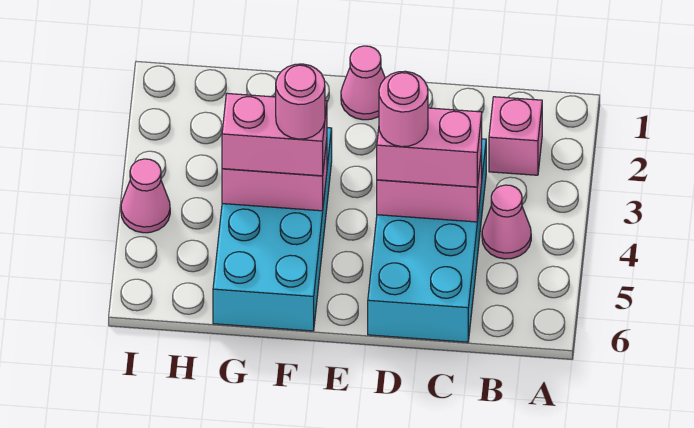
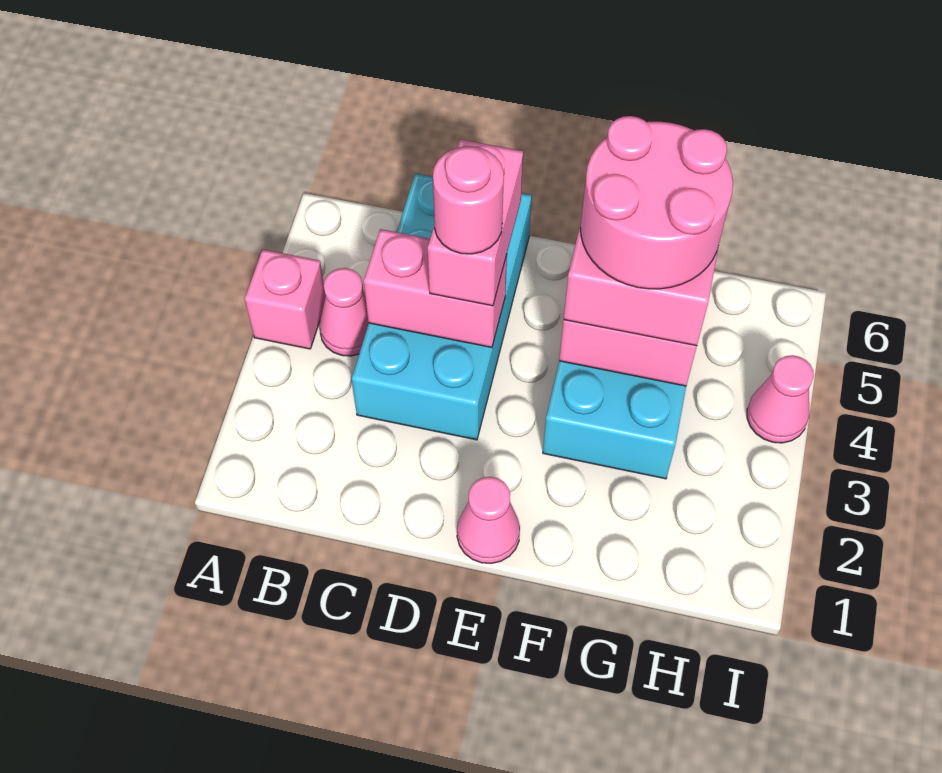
pink brick B2 level 1 -> pink brick A4 level 1
pink brick C4:D4 level 3 -> pink brick D4:D5 level 3
pink round brick F4 level 4 -> pink round brick F4:G5 level 4

